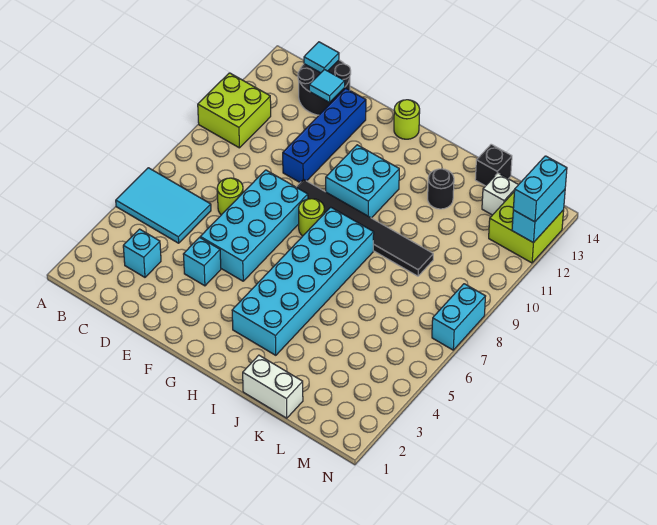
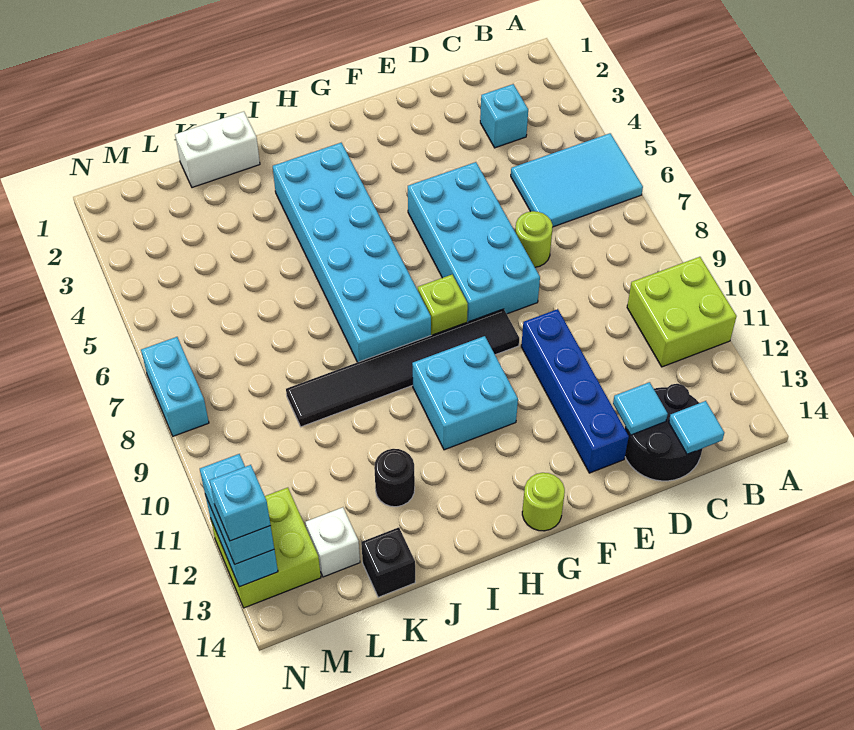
cyan brick E4 level 1 -> cyan brick N13 level 4
lime round brick G8 level 1 -> lime brick G8 level 1

